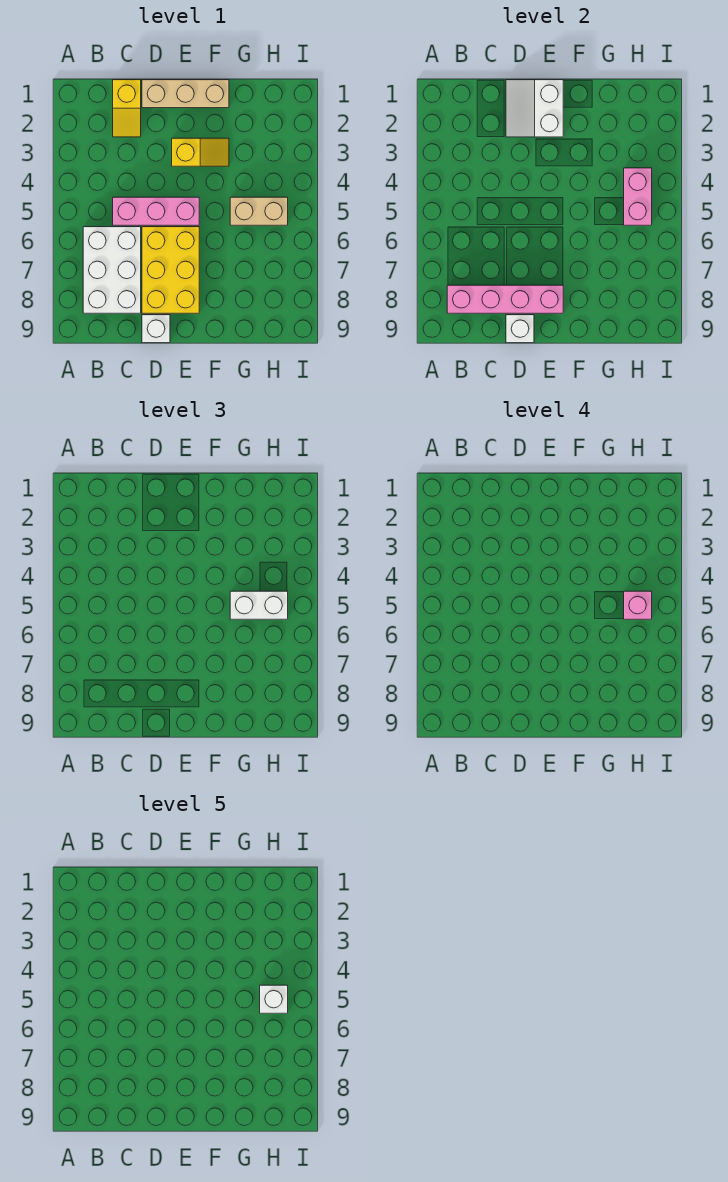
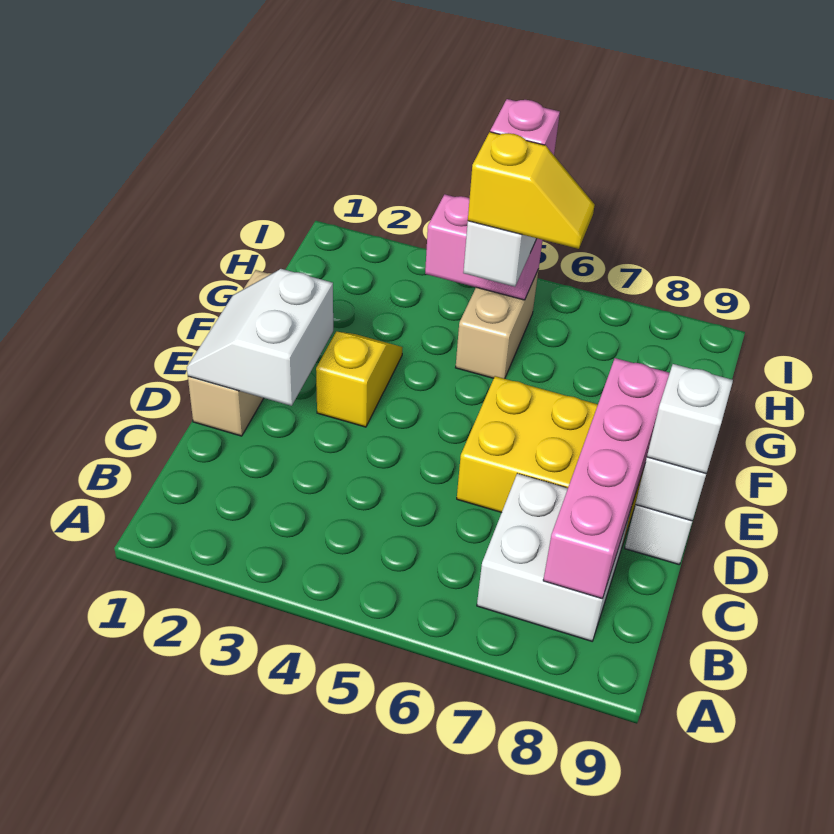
white brick B6:C8 level 1 -> white brick B7:C8 level 1
yellow slope C1:C2 level 1 top 1 -> yellow slope G5:G6 level 4 top 5
pink brick C5:E5 level 1 -> none
white slope D1:E2 level 2 top E -> white slope D1:E2 level 2 top 2
white brick H5 level 5 -> white brick D9 level 3

